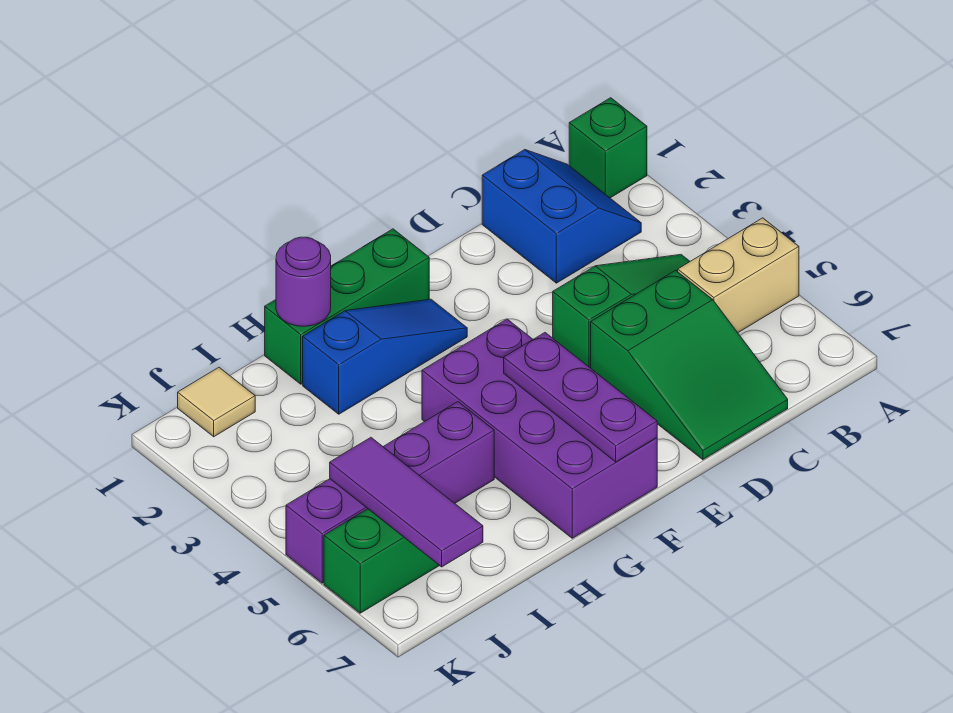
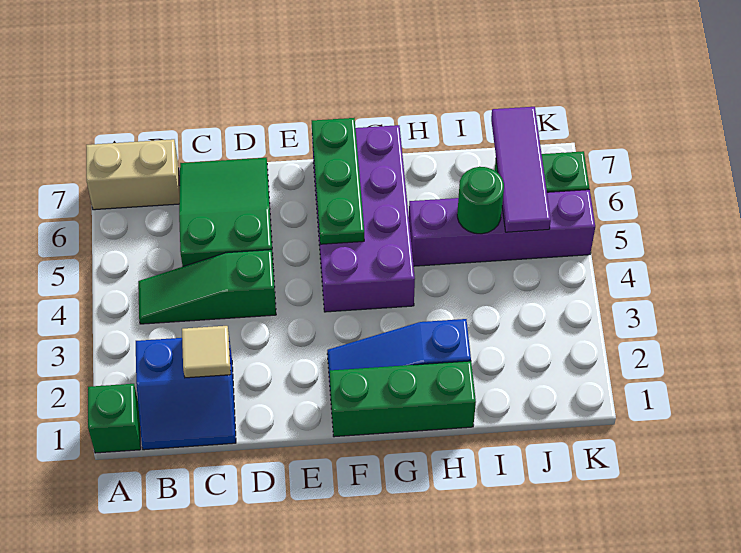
tan brick A5:B5 level 1 -> tan brick A7:B7 level 1
blue slope B1:C2 level 1 top C -> blue slope B1:C2 level 1 top 2
purple plate F5:F7 level 2 -> green plate F5:F7 level 2
purple round brick H1 level 2 -> none
none -> green round brick I5 level 2
tan tile J1 level 1 -> tan tile C2 level 2

